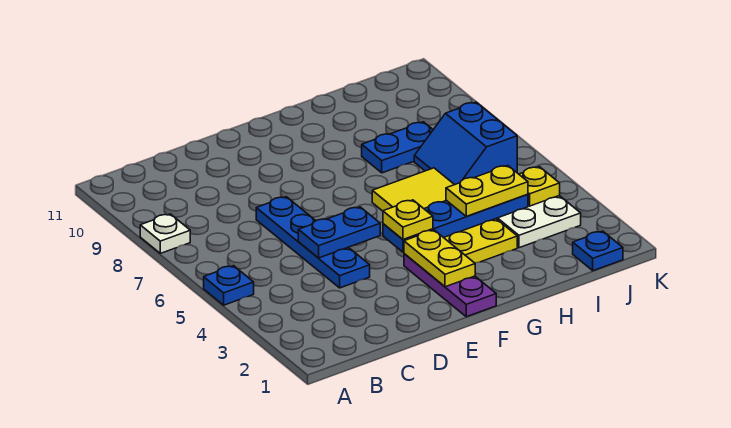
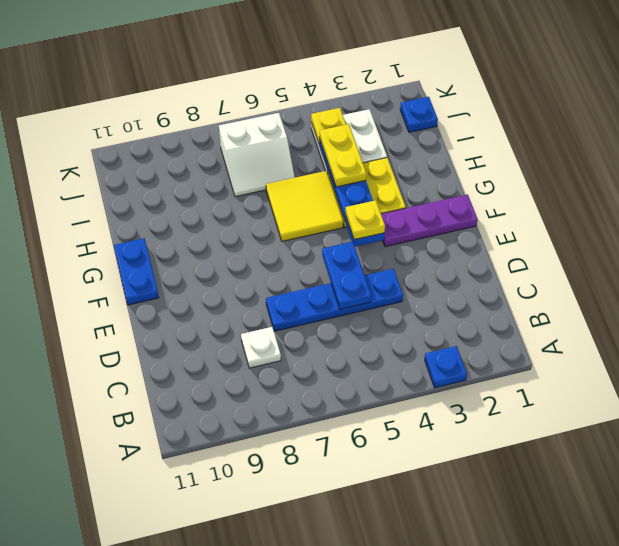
blue plate A5 level 1 -> blue plate A3 level 1
white plate A8 level 1 -> white plate C8 level 1
yellow plate F2:F3 level 2 -> none
blue plate H8:I8 level 1 -> blue plate F11:G11 level 1
blue slope I6:J7 level 1 top J -> white slope I6:J7 level 1 top J

